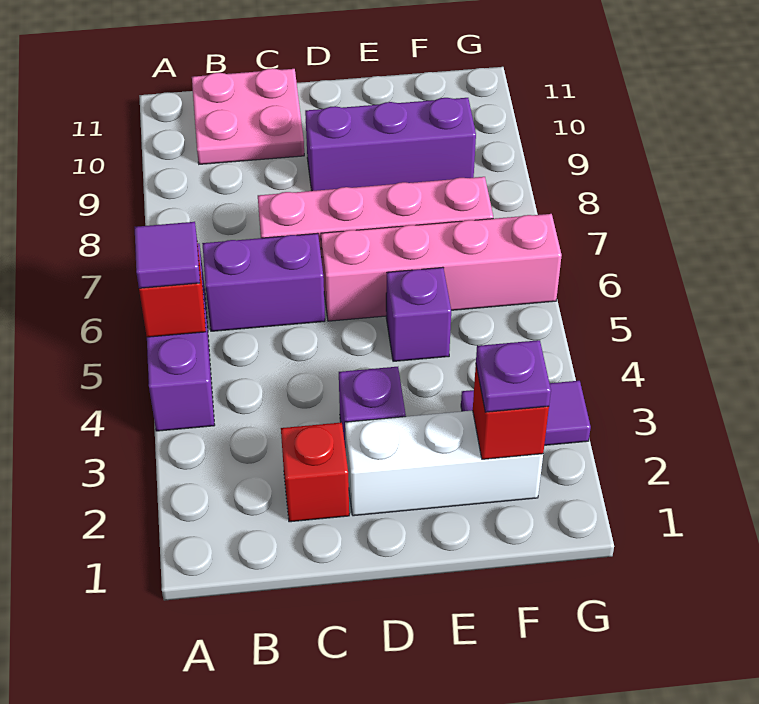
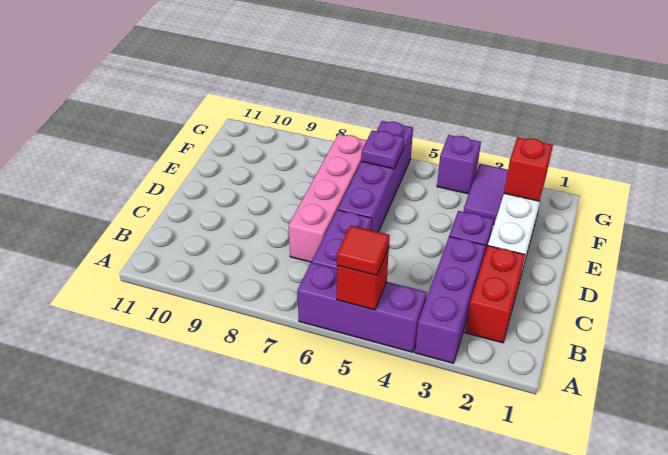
purple tile A5 level 3 -> red tile A5 level 3
pink plate B10:C11 level 1 -> none
red brick C2 level 1 -> red brick B2:C2 level 1
pink brick D6:G6 level 1 -> purple brick D6:G6 level 1
purple brick D9:F9 level 1 -> purple brick A3:C3 level 1
purple brick E5 level 1 -> purple brick G4 level 1
purple plate F2 level 3 -> purple plate F6 level 2

